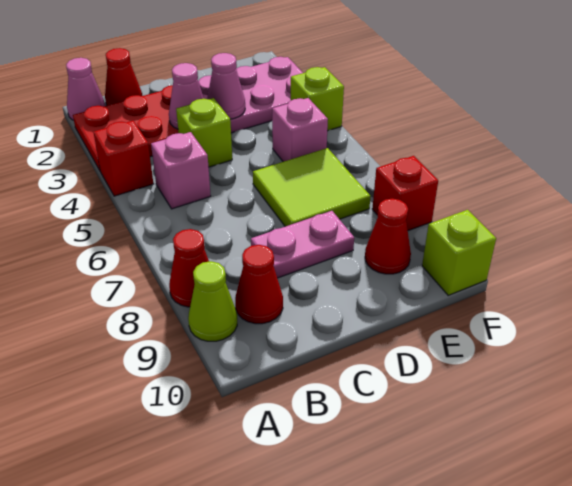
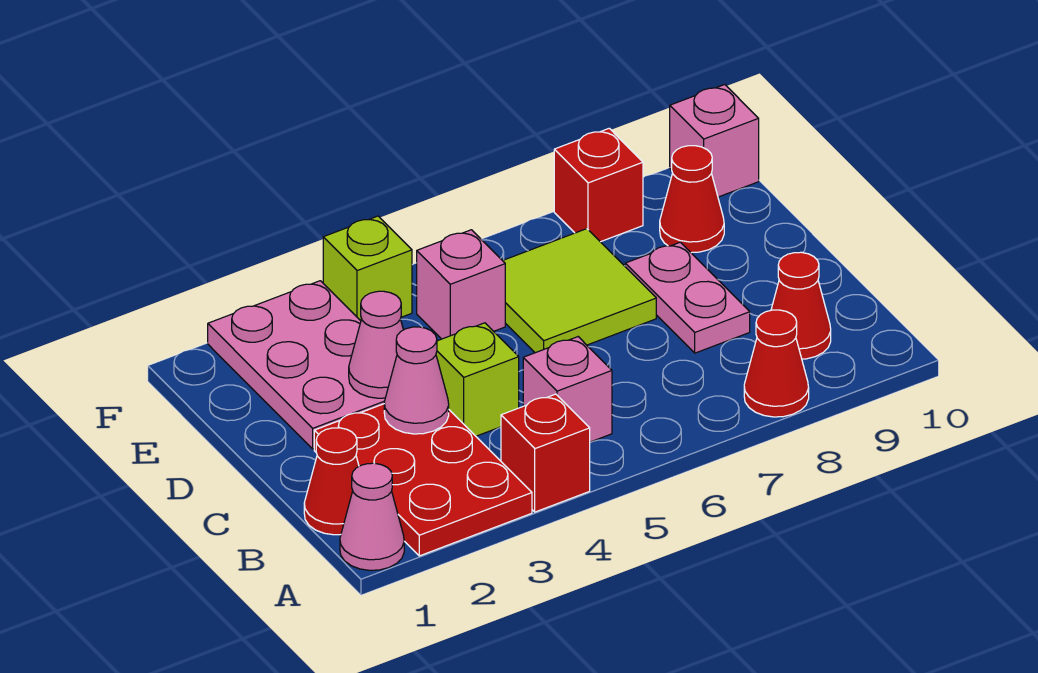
lime cone A9 level 1 -> none
lime brick F10 level 1 -> pink brick F10 level 1

